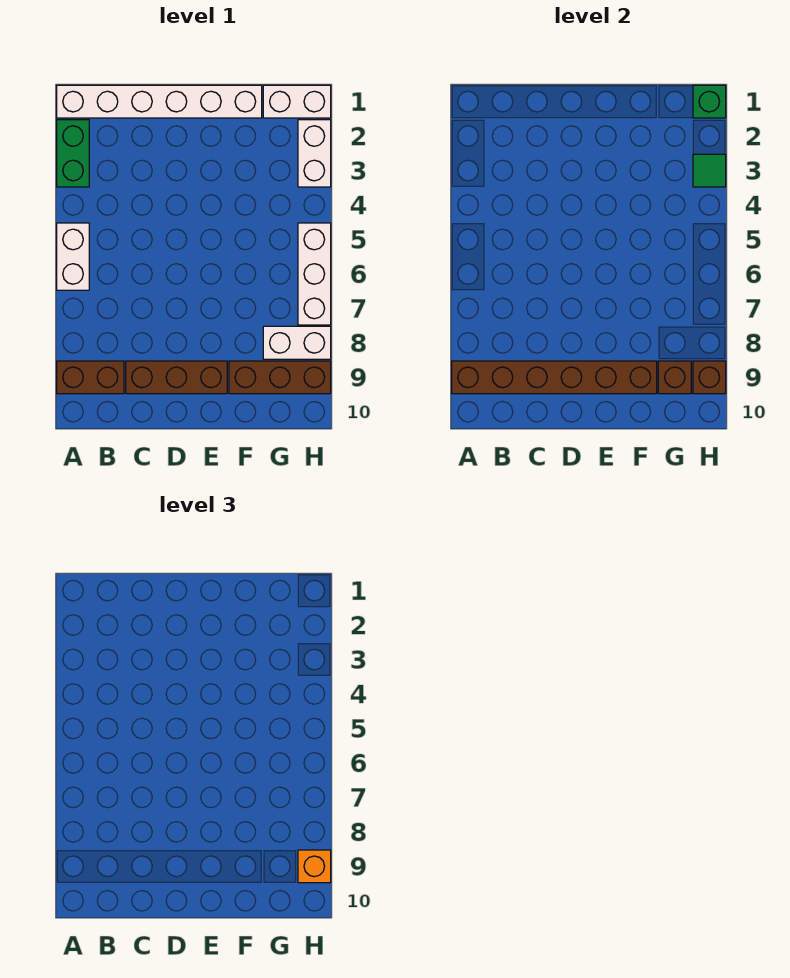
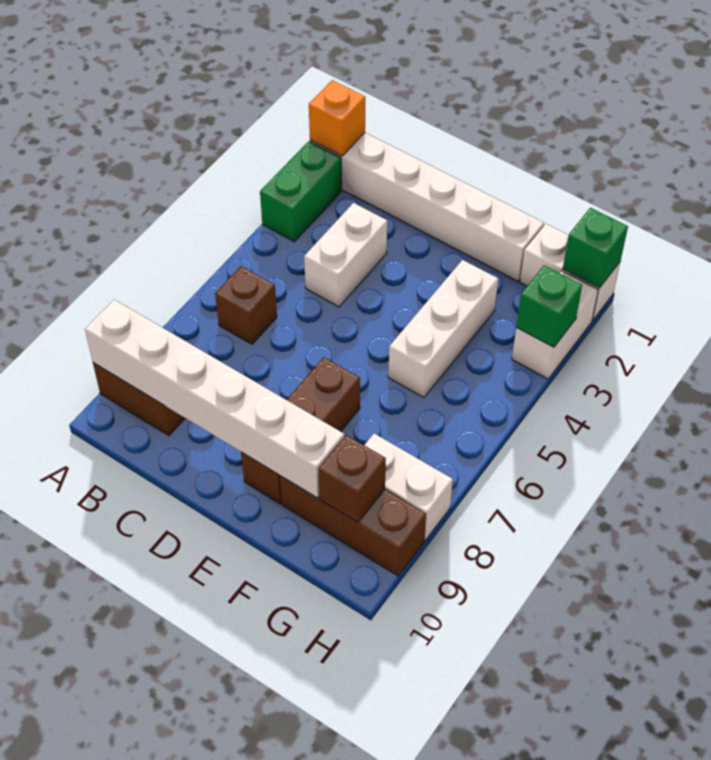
white brick A5:A6 level 1 -> white brick C3:C4 level 1
brown brick A9:F9 level 2 -> white brick A9:F9 level 2
brown brick C9:E9 level 1 -> brown brick E7:E9 level 1
green tile H3 level 2 -> green brick H3 level 2
white brick H5:H7 level 1 -> white brick F3:F5 level 1
brown brick H9 level 2 -> brown brick B6 level 1
orange brick H9 level 3 -> orange brick A1 level 2

